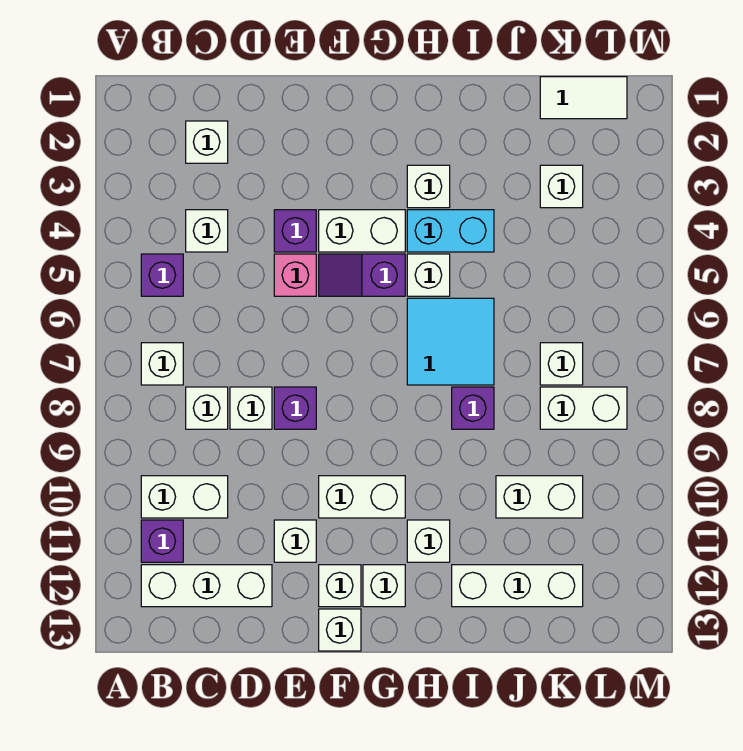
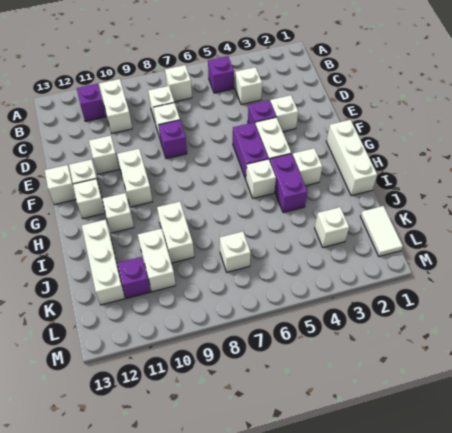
white brick B12:D12 level 1 -> white brick G1:I1 level 1
white brick C2 level 1 -> white brick E3 level 1
pink brick E5 level 1 -> none
purple slope F5:G5 level 1 top G -> purple brick F5:G5 level 1
cyan brick H4:I4 level 1 -> purple brick H4:I4 level 1
cyan tile H6:I7 level 1 -> none
purple brick I8 level 1 -> purple brick K11 level 1
white brick K8:L8 level 1 -> white brick I9:J9 level 1

